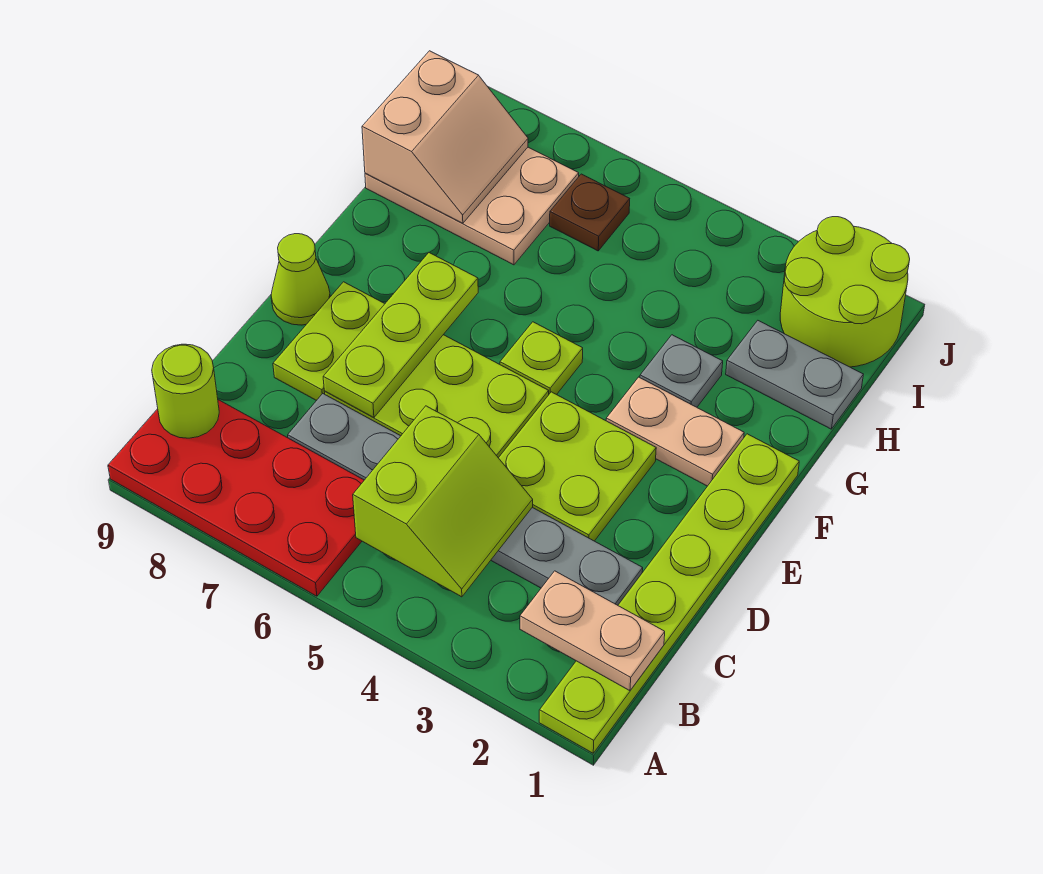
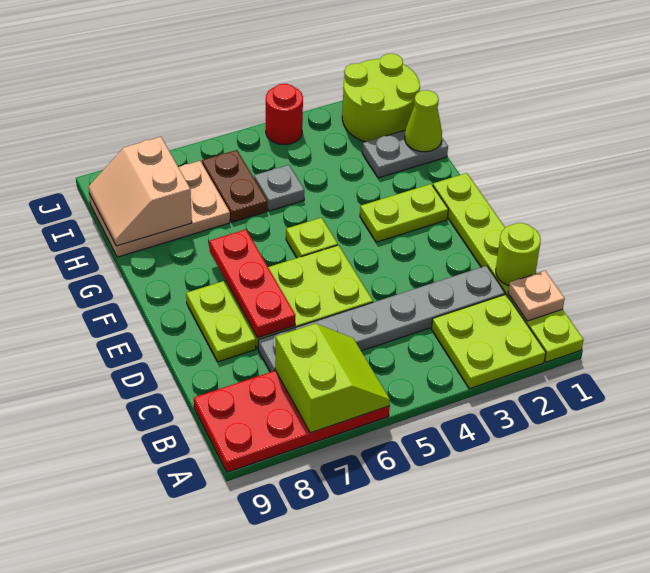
tan plate B1:B2 level 2 -> tan plate B1 level 2
lime slope B4:C5 level 2 top 5 -> lime slope A6:B7 level 2 top 7
lime round brick B9 level 2 -> lime round brick C1 level 2
lime plate D3:E4 level 1 -> lime plate A2:B3 level 1
lime plate D7:F7 level 2 -> red plate D7:F7 level 2
lime cone E9 level 1 -> lime cone H1 level 2
tan plate F2:F3 level 1 -> lime plate F2:F3 level 1
grey plate G3 level 1 -> grey plate H5 level 1
tan slope H8:I9 level 2 top 9 -> tan slope H8:I9 level 2 top 8
brown plate I6 level 1 -> brown plate H6:I6 level 1
none -> red round brick J4 level 1

